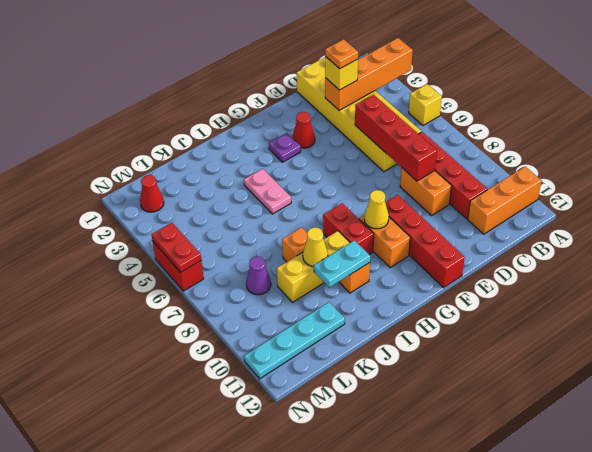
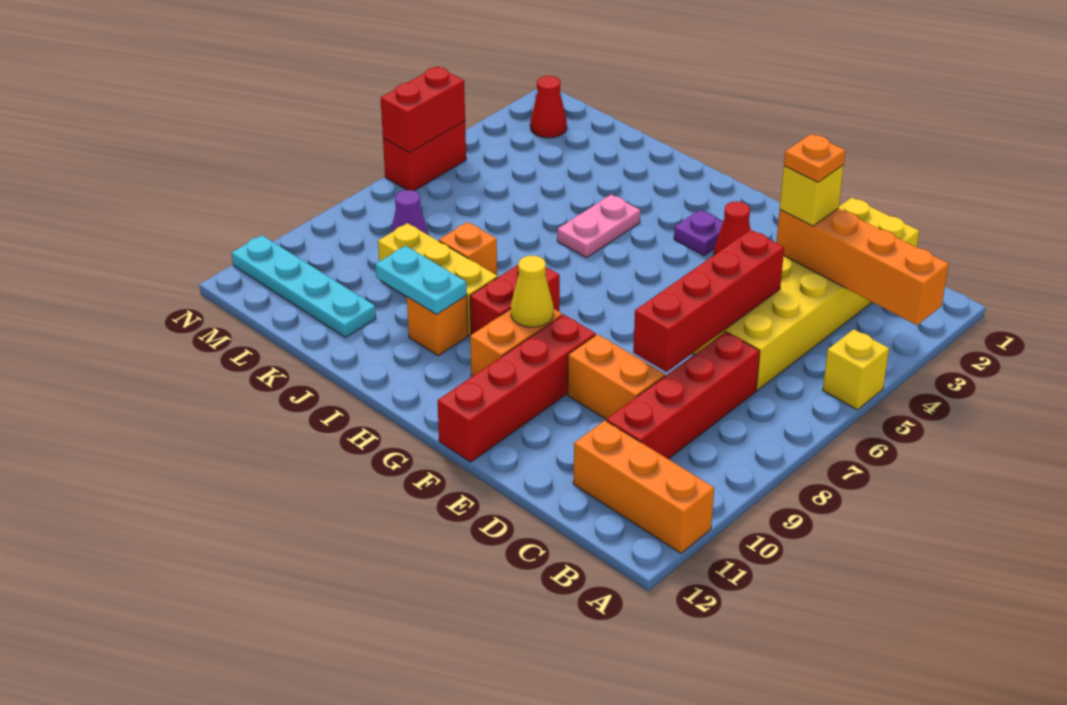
orange brick D8:D9 level 1 -> orange brick D9:E9 level 1
yellow cone J9 level 2 -> none
red plate N5:N6 level 2 -> red brick N5:N6 level 2

